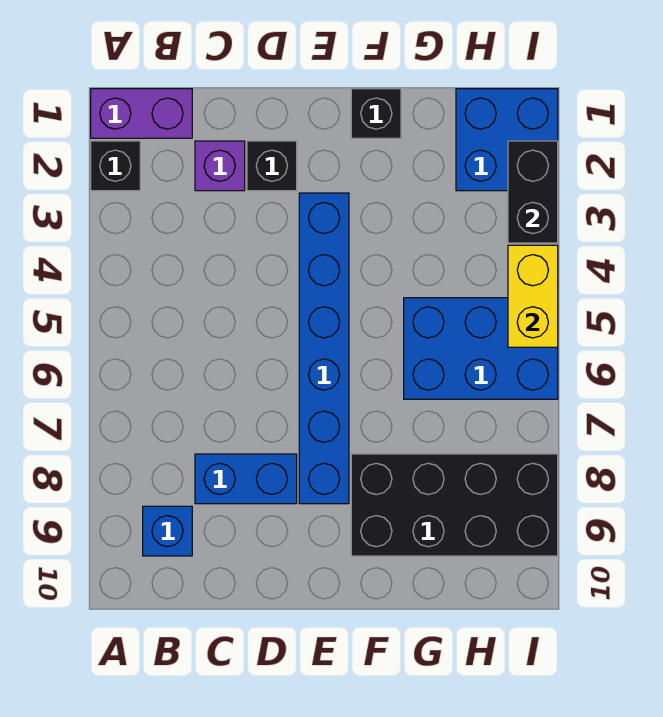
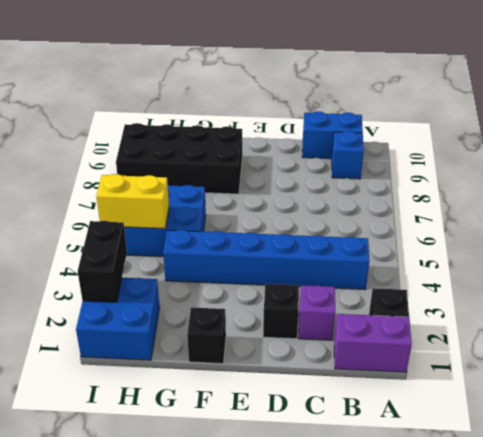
blue brick C8:D8 level 1 -> blue brick B10:C10 level 1
blue brick E3:E8 level 1 -> blue brick B4:G4 level 1
yellow brick I4:I5 level 2 -> yellow brick H5:I5 level 2

